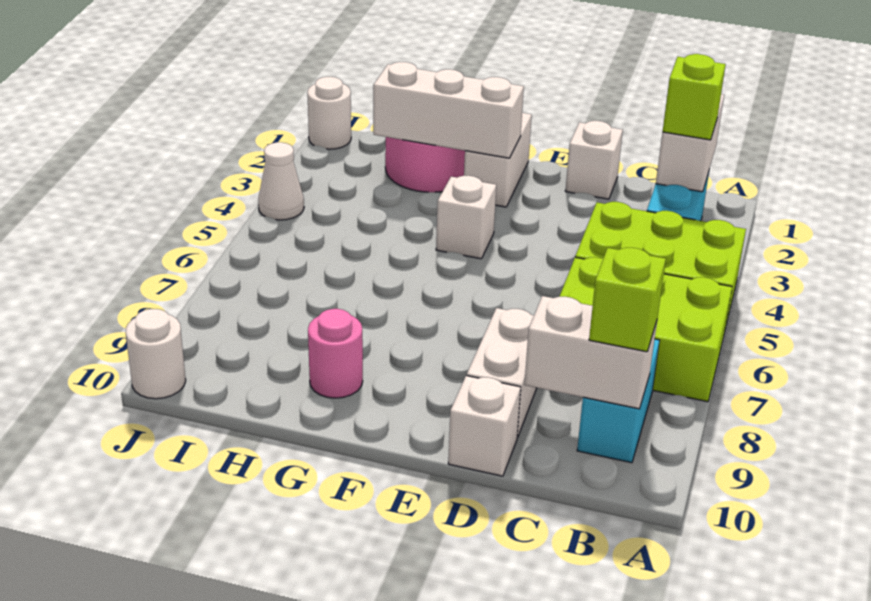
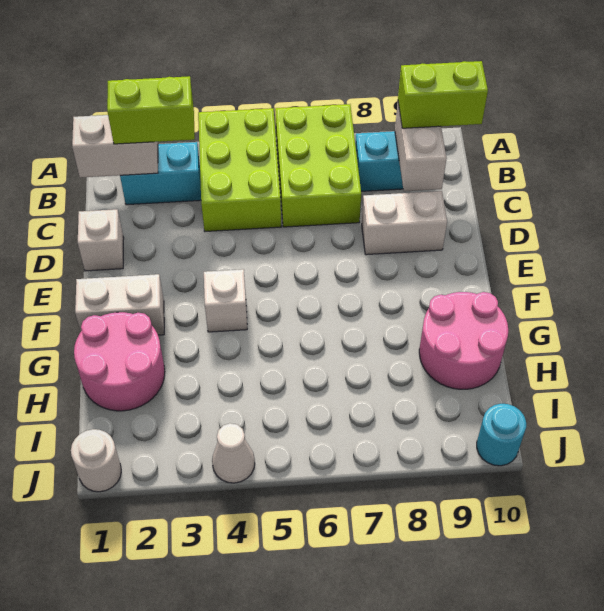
lime brick B2 level 3 -> lime brick B2:B3 level 3
lime brick B9 level 3 -> lime brick B9:B10 level 3
white brick D10 level 1 -> none
white brick F2:H2 level 2 -> none
pink round brick G9 level 1 -> pink round brick G9:H10 level 1
white round brick J10 level 1 -> cyan round brick J10 level 1

